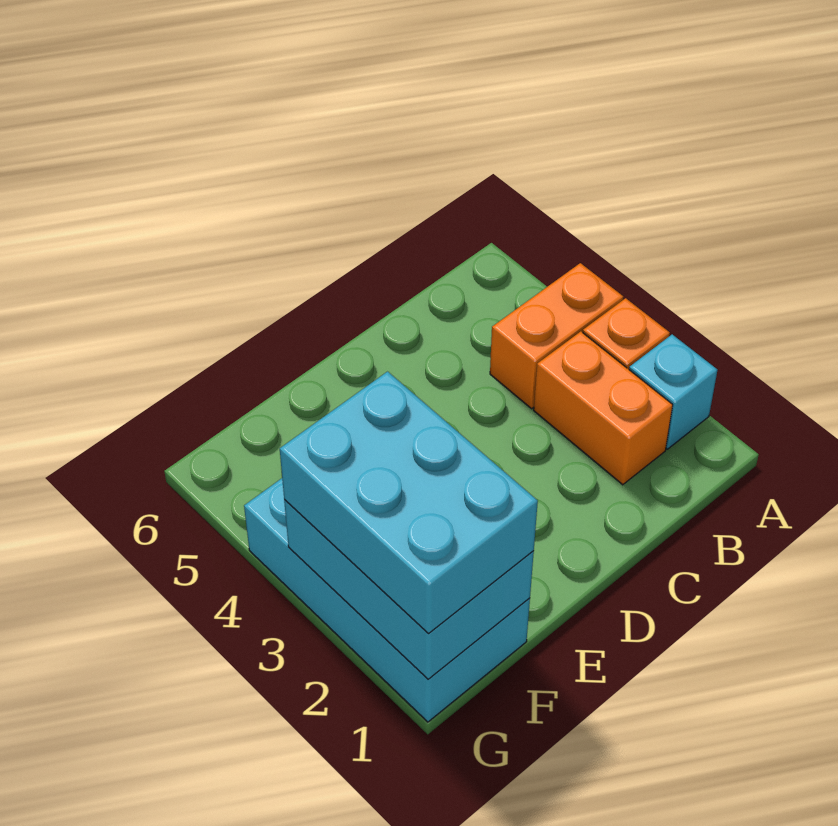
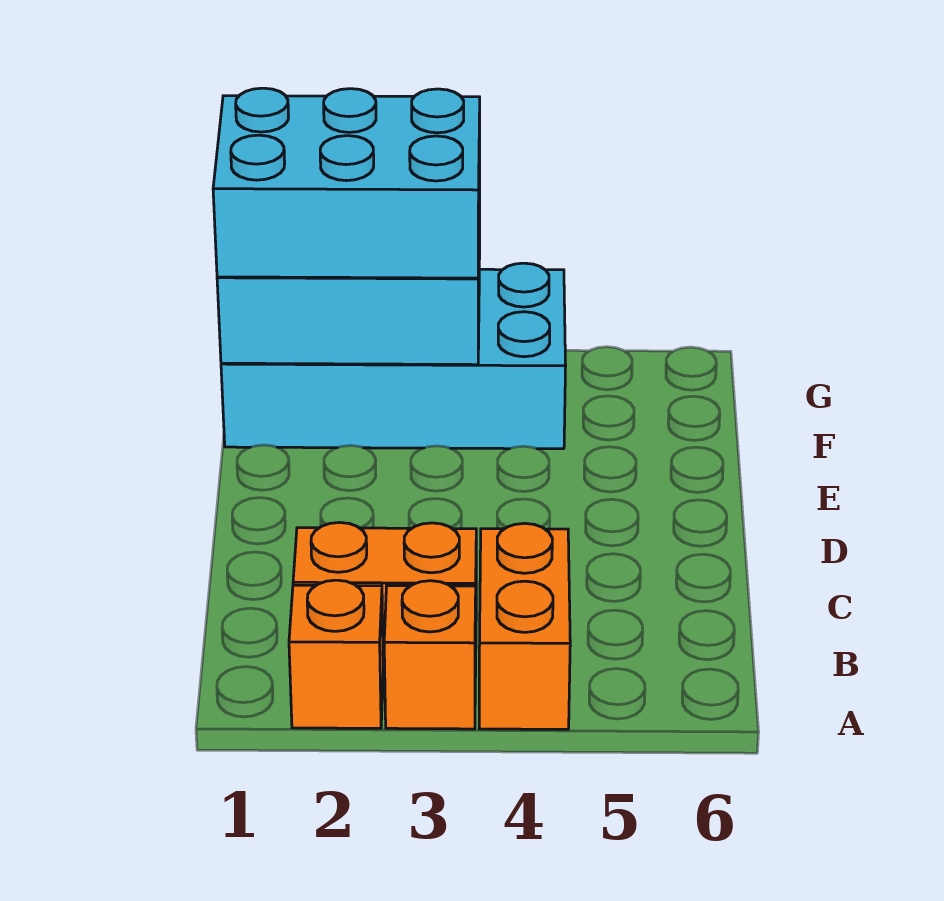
cyan brick A2 level 1 -> orange brick A2 level 1

